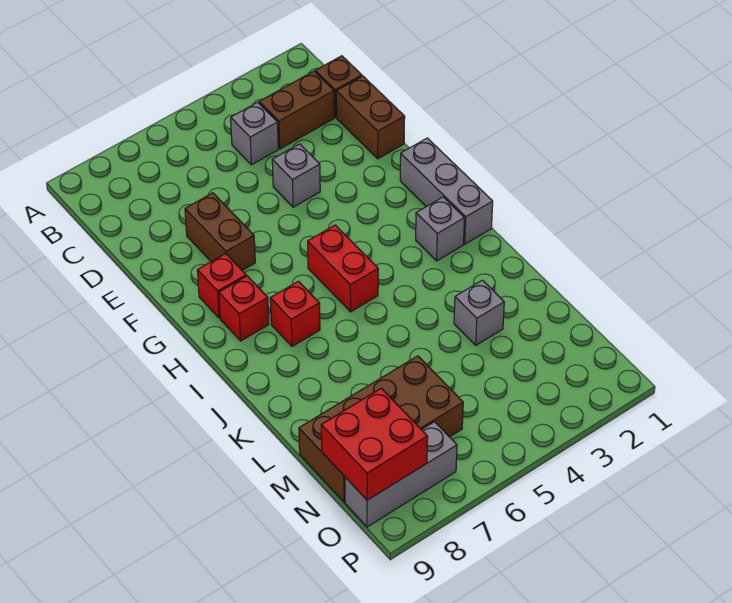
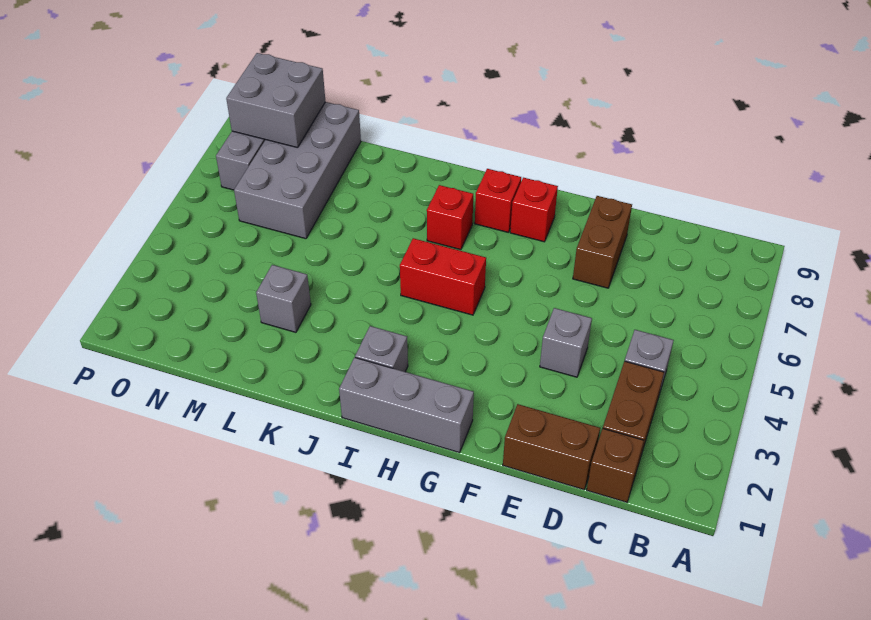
brown brick E7:F7 level 1 -> brown brick E7:E8 level 1
brown brick M6:N9 level 1 -> grey brick M6:N9 level 1
red brick N8:O9 level 2 -> grey brick N8:O9 level 2

